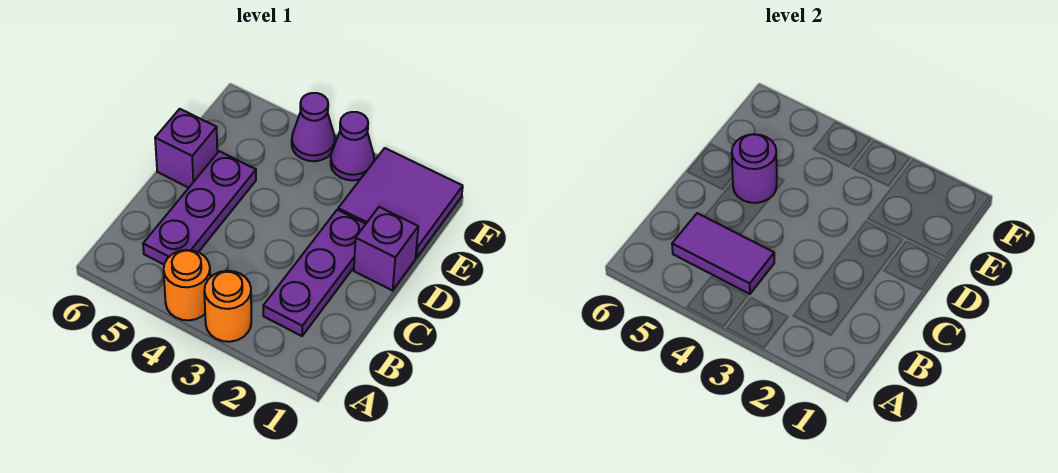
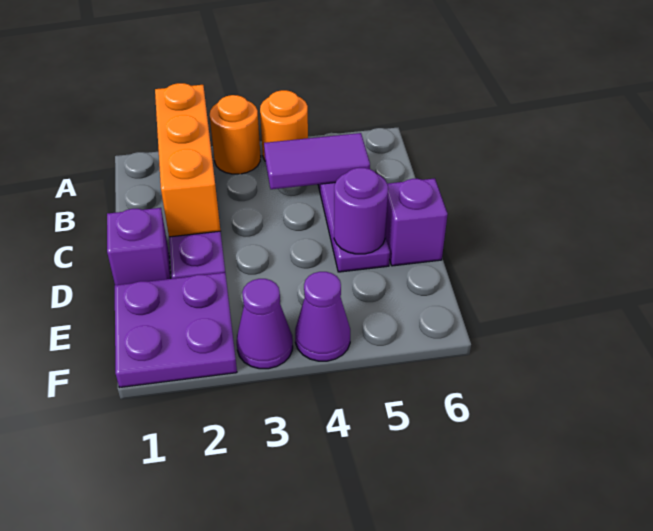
none -> orange brick A2:C2 level 2
purple tile E1:F2 level 1 -> purple plate E1:F2 level 1

